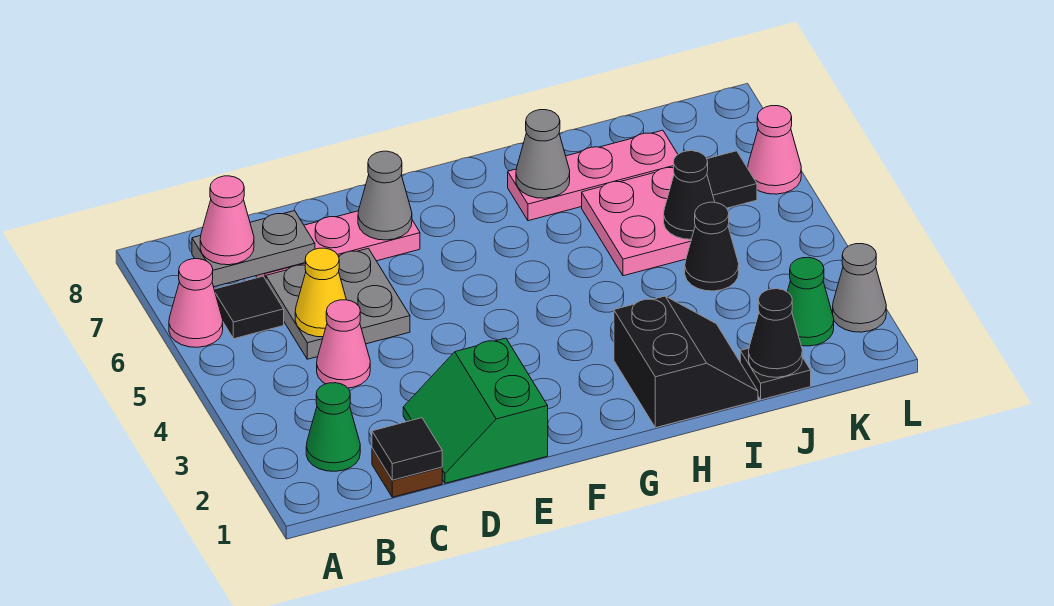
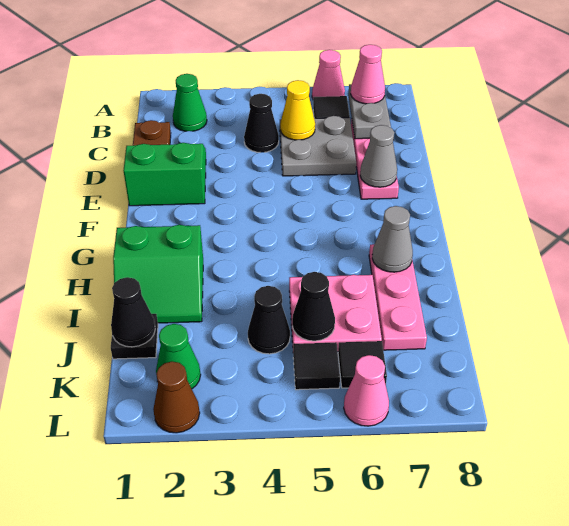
black tile C1 level 2 -> black tile K5 level 1
pink cone C4 level 1 -> black cone C4 level 1
black slope H1:I2 level 1 top H -> green slope H1:I2 level 1 top H
grey cone L2 level 1 -> brown cone L2 level 1

